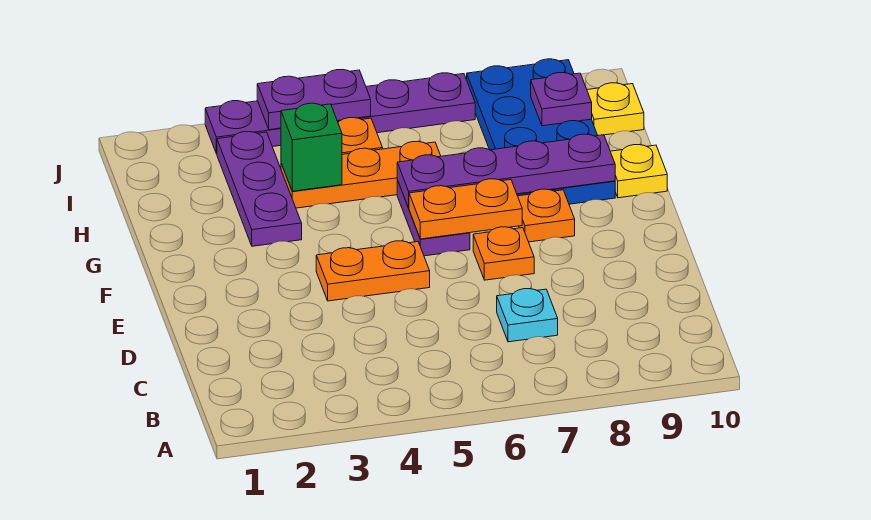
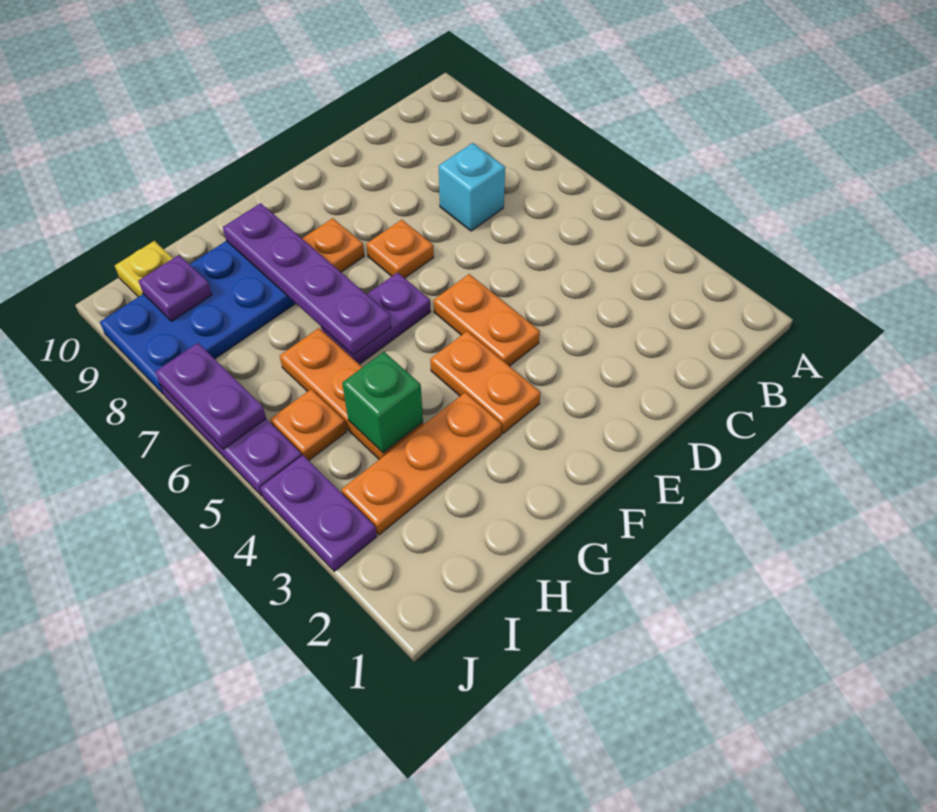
cyan plate C7 level 1 -> cyan brick C7 level 1
orange plate F6:F7 level 2 -> orange plate F3:F4 level 1
purple plate G3:I3 level 1 -> orange plate G3:I3 level 1
yellow plate G10 level 1 -> none
purple plate J4:J5 level 2 -> purple plate J6:J7 level 2

